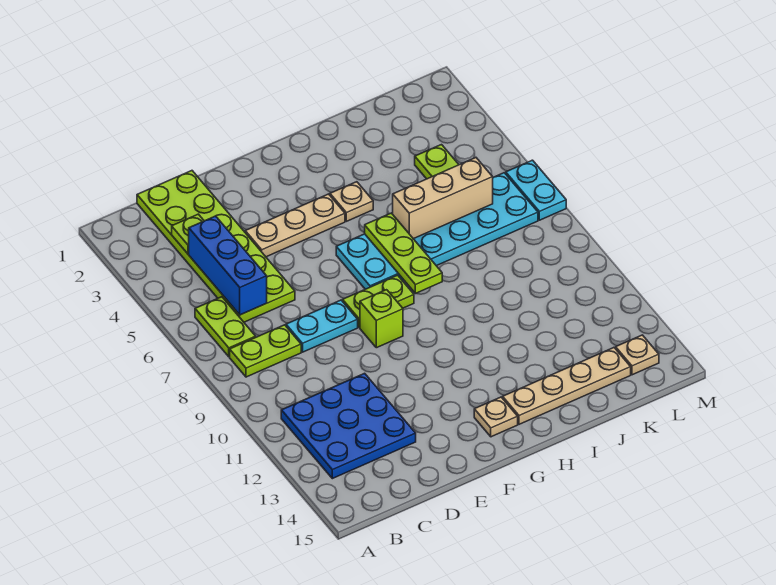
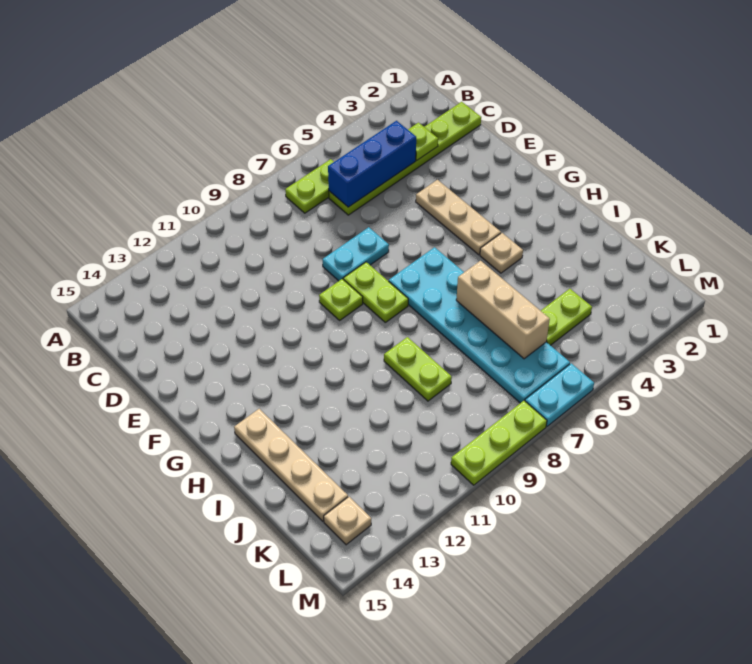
lime plate B8:C8 level 1 -> lime plate I9:J9 level 1
blue plate B11:D13 level 1 -> none
lime plate C1:D6 level 1 -> lime plate C1:C6 level 1
cyan plate D8:E8 level 1 -> cyan plate E7:E8 level 1
lime brick F9 level 1 -> lime plate F9 level 1
tan plate G14 level 1 -> none
lime plate H6:H8 level 2 -> lime plate M8:M10 level 1

